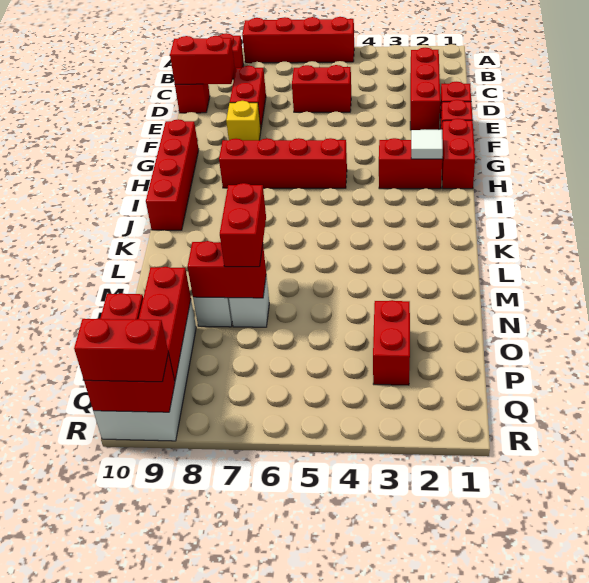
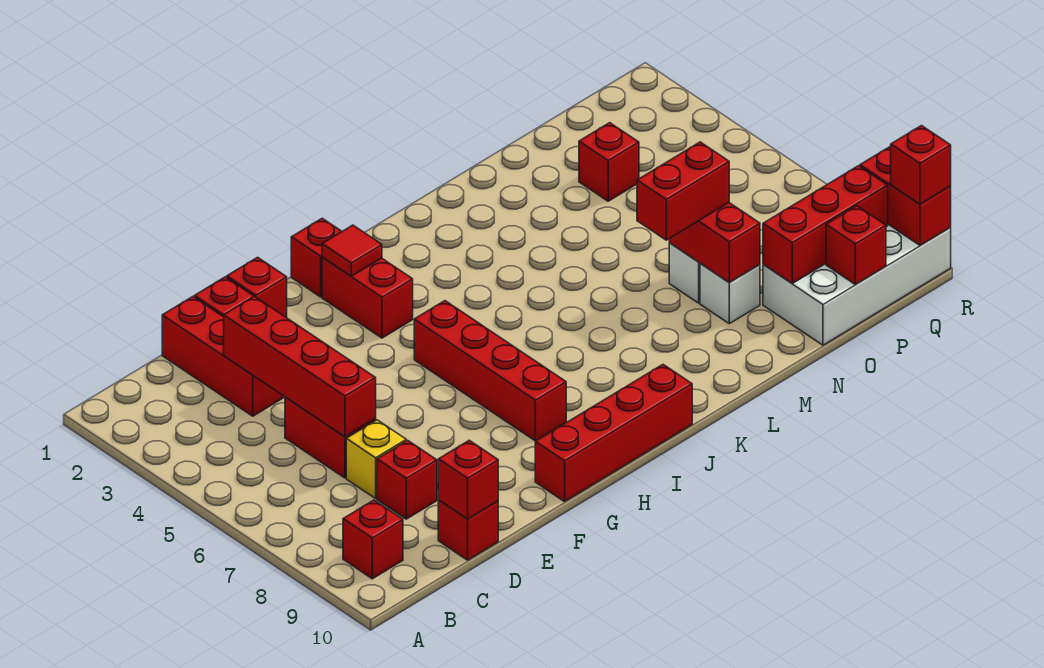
red brick A5:A8 level 1 -> red brick D3:D6 level 2
red brick C2:E2 level 1 -> red brick D1:D3 level 1
red brick D8:E8 level 1 -> red brick D8 level 1
red brick D9:D10 level 2 -> red brick D10 level 2
yellow brick F8 level 1 -> yellow brick D7 level 1
red brick G1:H1 level 1 -> red brick H1 level 1
white tile H2 level 2 -> red tile H2 level 2
red brick O3:P3 level 1 -> red brick O3 level 1
red brick R9:R10 level 3 -> red brick R10 level 3

